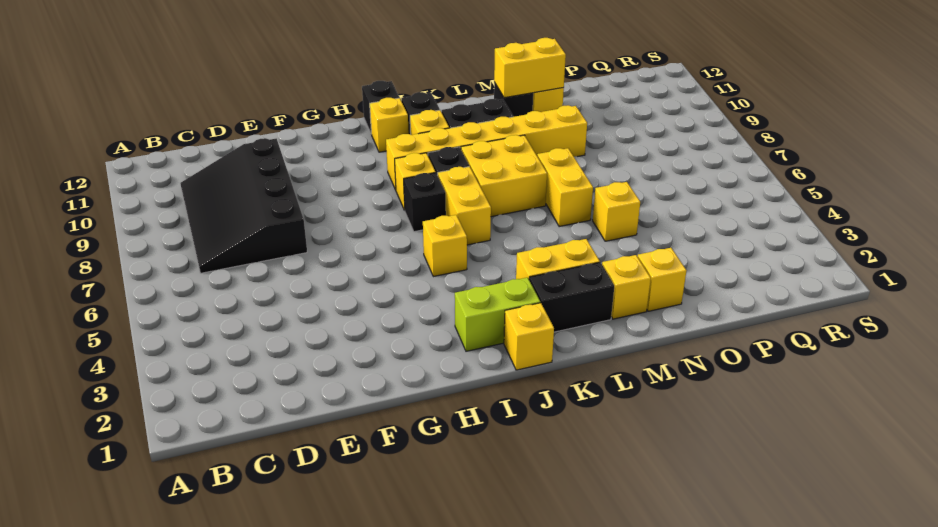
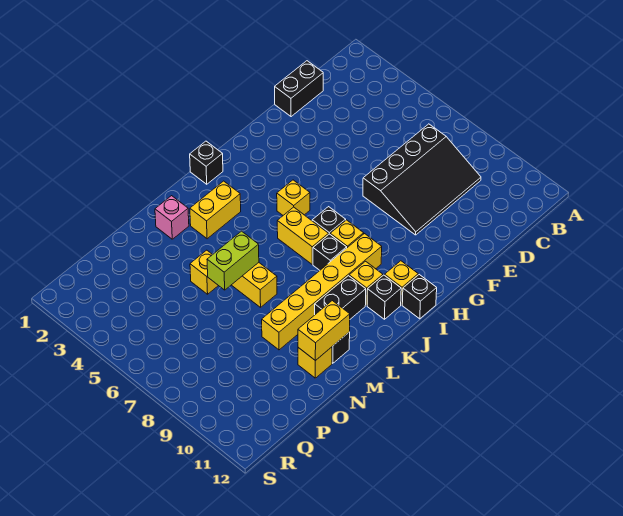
black slope C7:E10 level 1 top E -> black slope C7:F9 level 1 top 7
lime brick I2:J2 level 1 -> lime brick M6:N6 level 2
yellow brick J1 level 1 -> black brick J1 level 1
black brick K2:L2 level 1 -> black brick D1:E1 level 1
yellow brick K7:L8 level 1 -> none
yellow brick M2 level 1 -> pink brick M2 level 1
yellow brick N2 level 1 -> none

